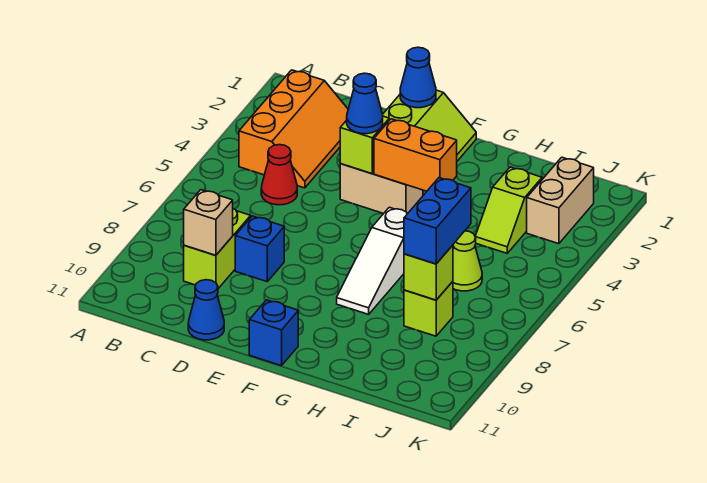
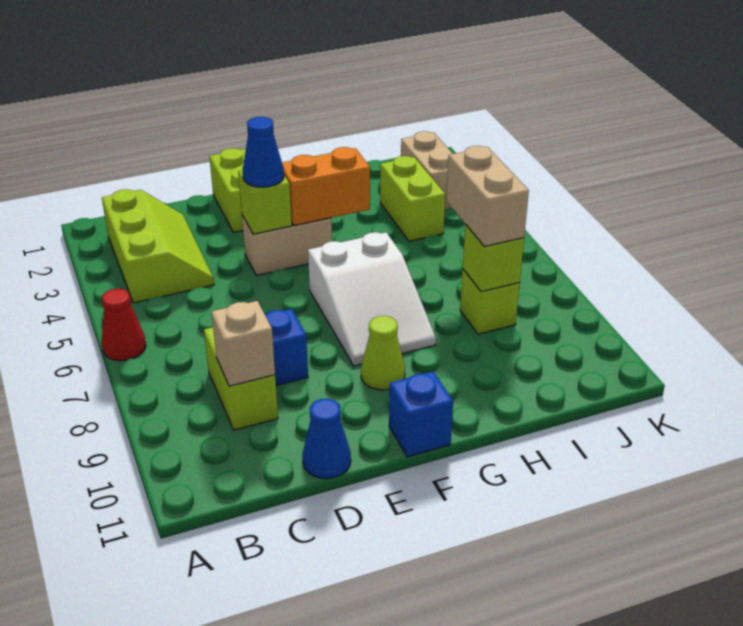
orange slope B2:C4 level 1 top B -> lime slope B2:C4 level 1 top B
red cone C5 level 1 -> red cone A6 level 1
blue cone E1 level 2 -> none
white slope G6:G8 level 1 top 6 -> white slope F6:G8 level 1 top 6
lime slope I3:I4 level 1 top 3 -> lime brick I3:I4 level 1
lime cone I6 level 1 -> lime cone F9 level 1
blue brick I7:I8 level 3 -> tan brick I7:I8 level 3

